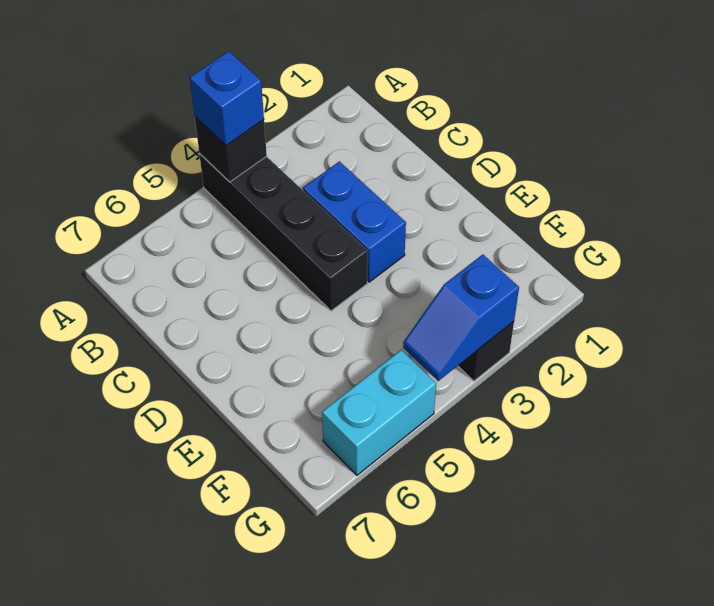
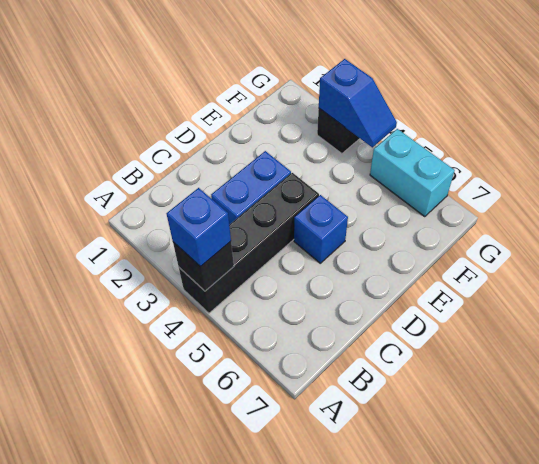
none -> blue brick D5 level 1

